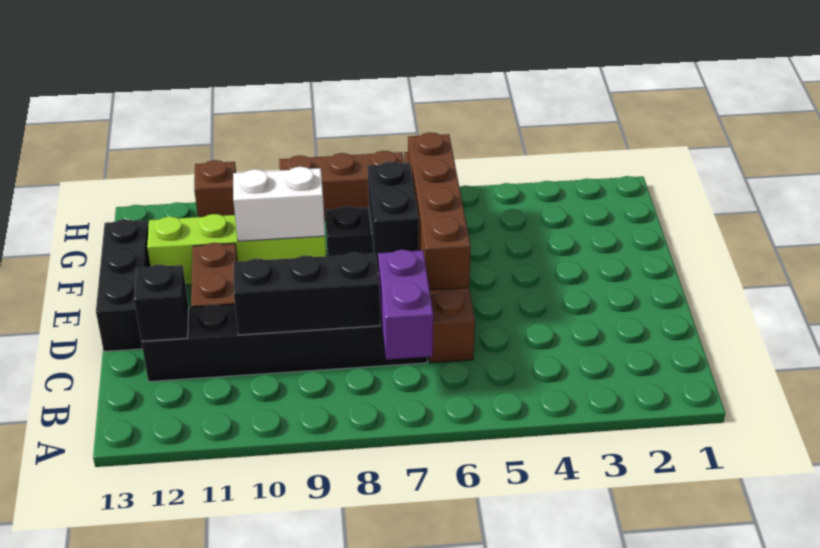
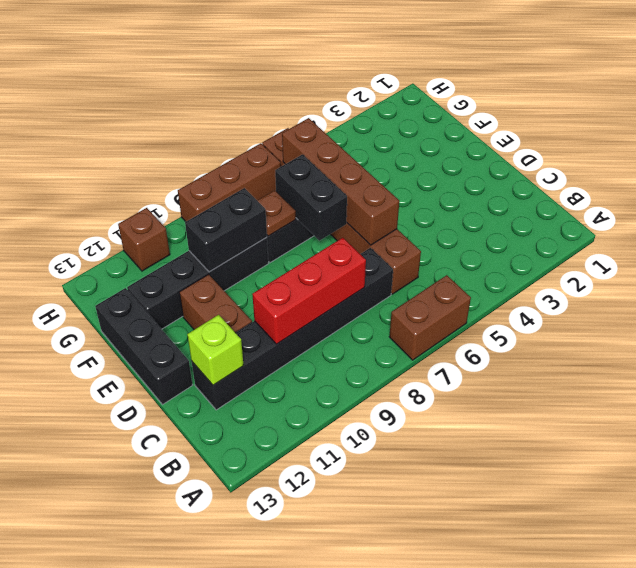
none -> brown brick A6:A7 level 1
purple brick B7:C7 level 2 -> none
black brick C8:C10 level 2 -> red brick C8:C10 level 2
black brick C12 level 2 -> lime brick C12 level 2
none -> brown plate F8 level 2
lime brick F9:F12 level 1 -> black brick F9:F12 level 1
white brick F9:F10 level 2 -> black brick F9:F10 level 2

